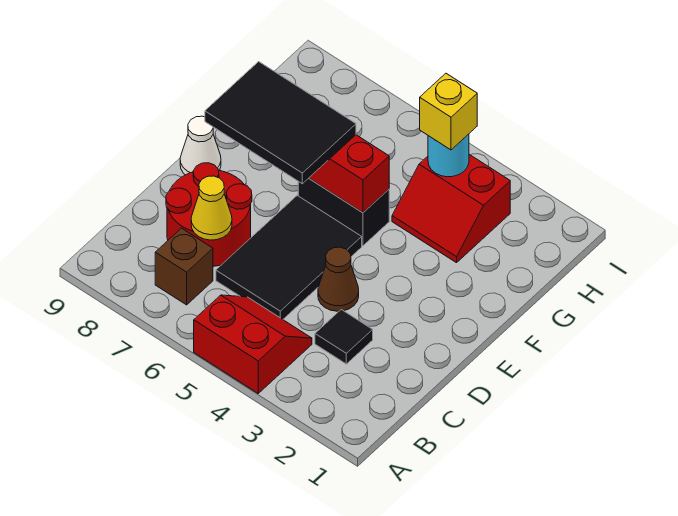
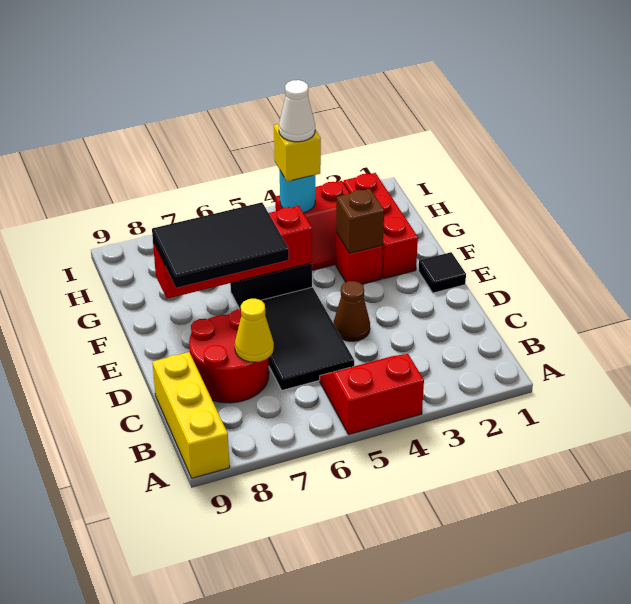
none -> yellow brick A9:C9 level 1
brown brick B7 level 1 -> brown brick F3 level 2
black tile C3 level 1 -> black tile E1 level 1
white cone E9 level 1 -> white cone H4 level 4
none -> red brick F2:H2 level 1
none -> red brick F3 level 1

